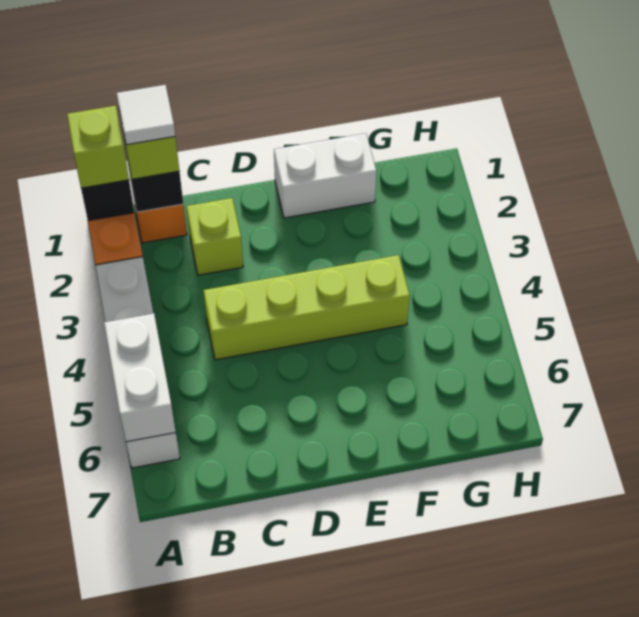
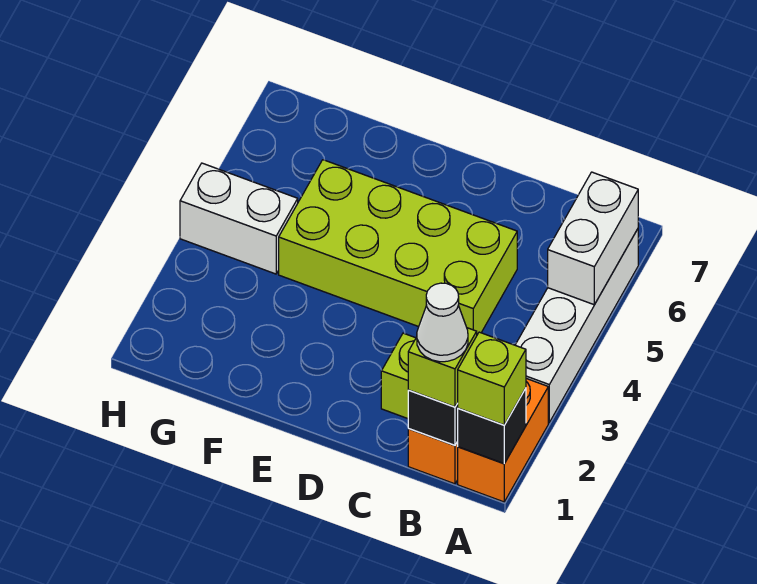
white tile B1 level 4 -> white cone B1 level 4
lime brick C4:F4 level 1 -> lime brick C4:F5 level 1
white brick E1:F1 level 1 -> white brick G4:H4 level 1

